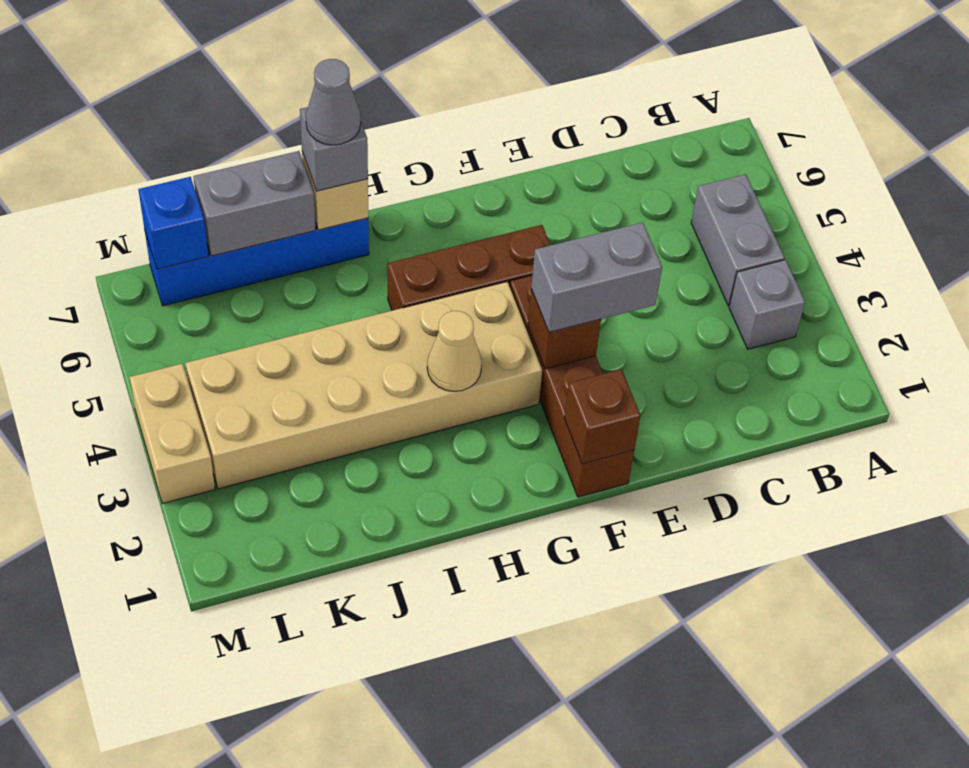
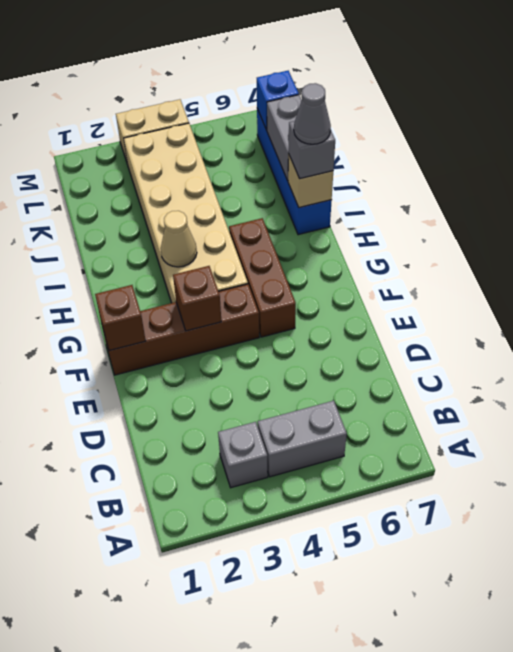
grey brick E3:F3 level 3 -> none

